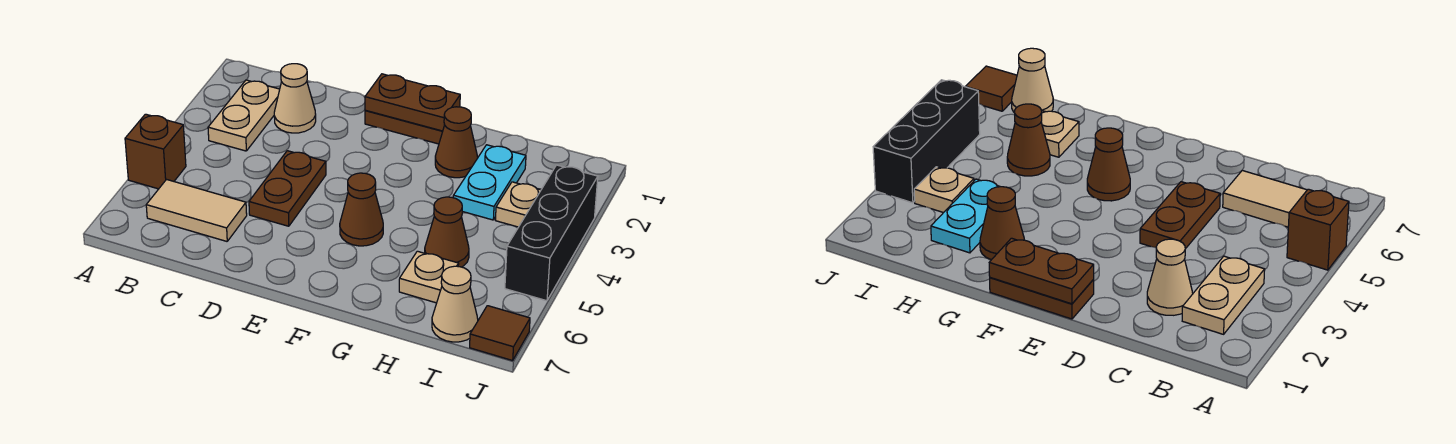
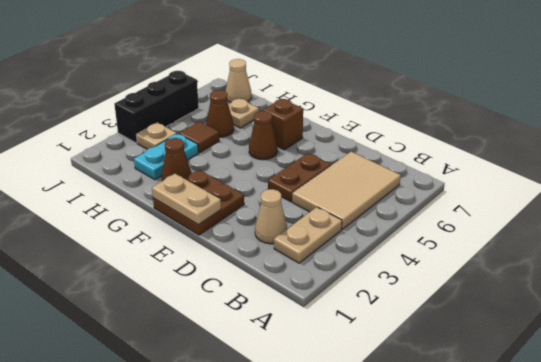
brown brick A5 level 1 -> brown brick F6 level 1
tan tile B6:C6 level 1 -> tan tile B4:C6 level 1
brown plate E1:F1 level 1 -> brown plate E1:F2 level 1
brown plate E1:F1 level 2 -> tan plate E1:F1 level 2
brown tile J7 level 1 -> brown tile H4 level 1

